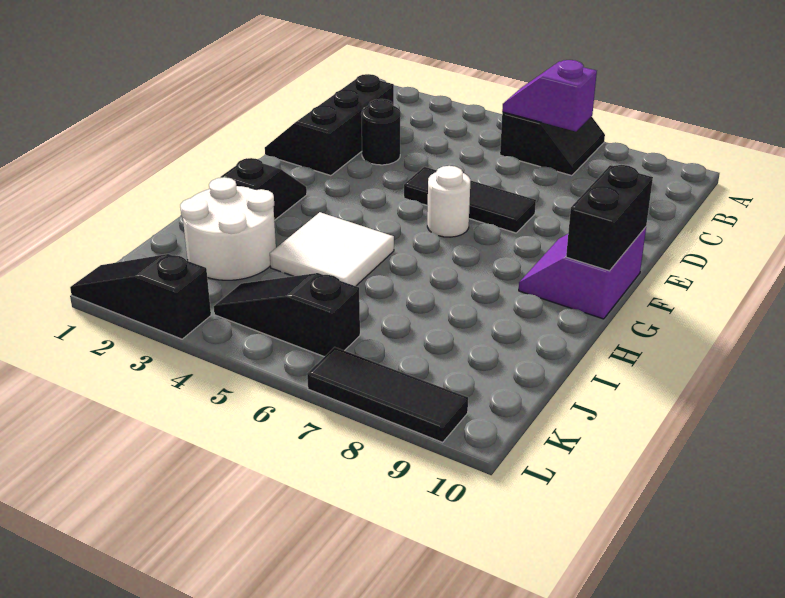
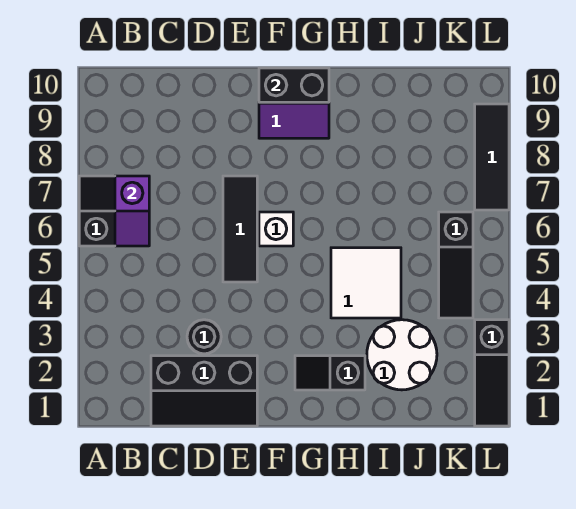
white round brick F6 level 1 -> white brick F6 level 1

